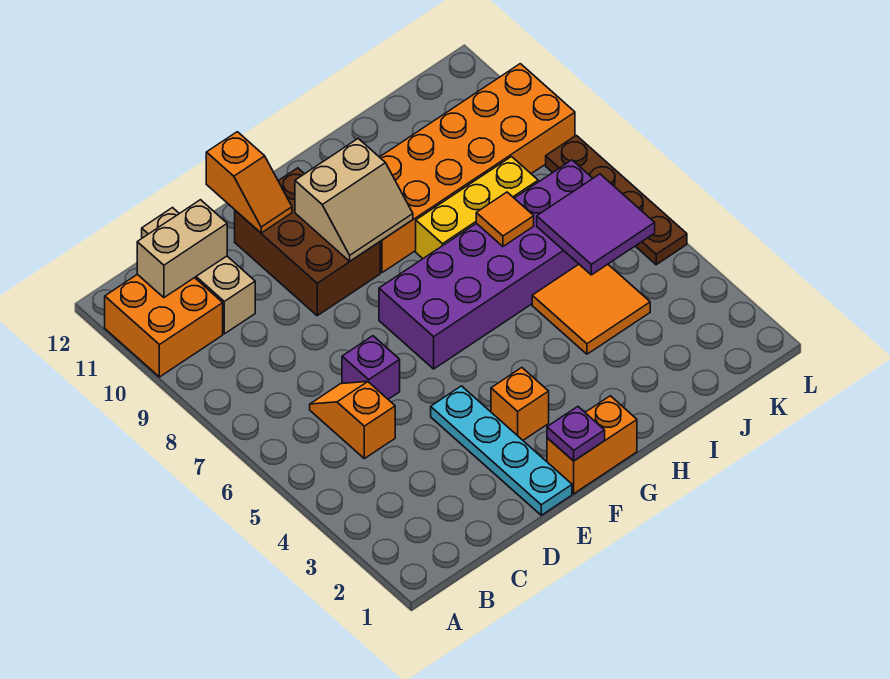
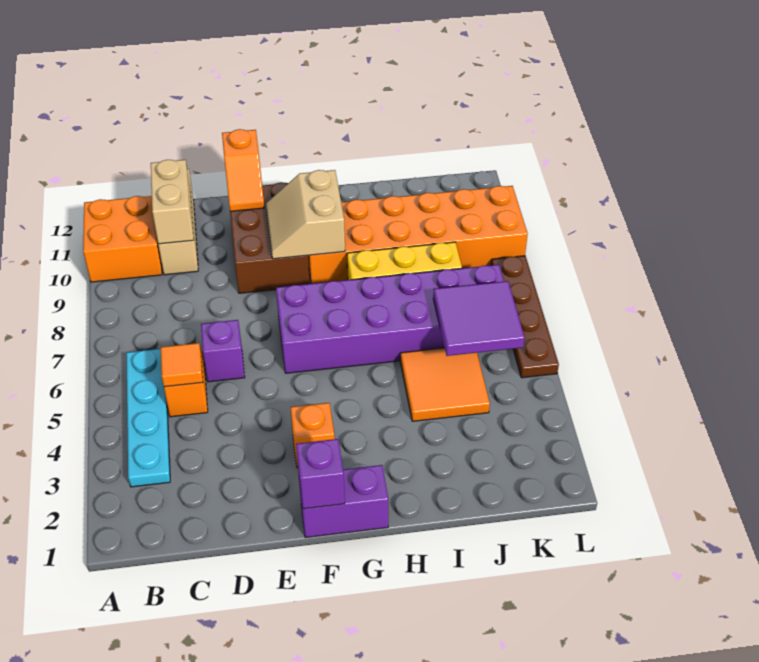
tan brick B11:C11 level 2 -> tan brick C10:C11 level 2
cyan plate E1:E4 level 1 -> cyan plate B3:B6 level 1
orange brick F1:G1 level 1 -> purple brick F1:G1 level 1
purple plate F1 level 2 -> purple brick F1 level 2
tan slope F9:G10 level 2 top 10 -> tan slope F9:G10 level 2 top G
orange tile I7 level 2 -> orange tile C5 level 2

